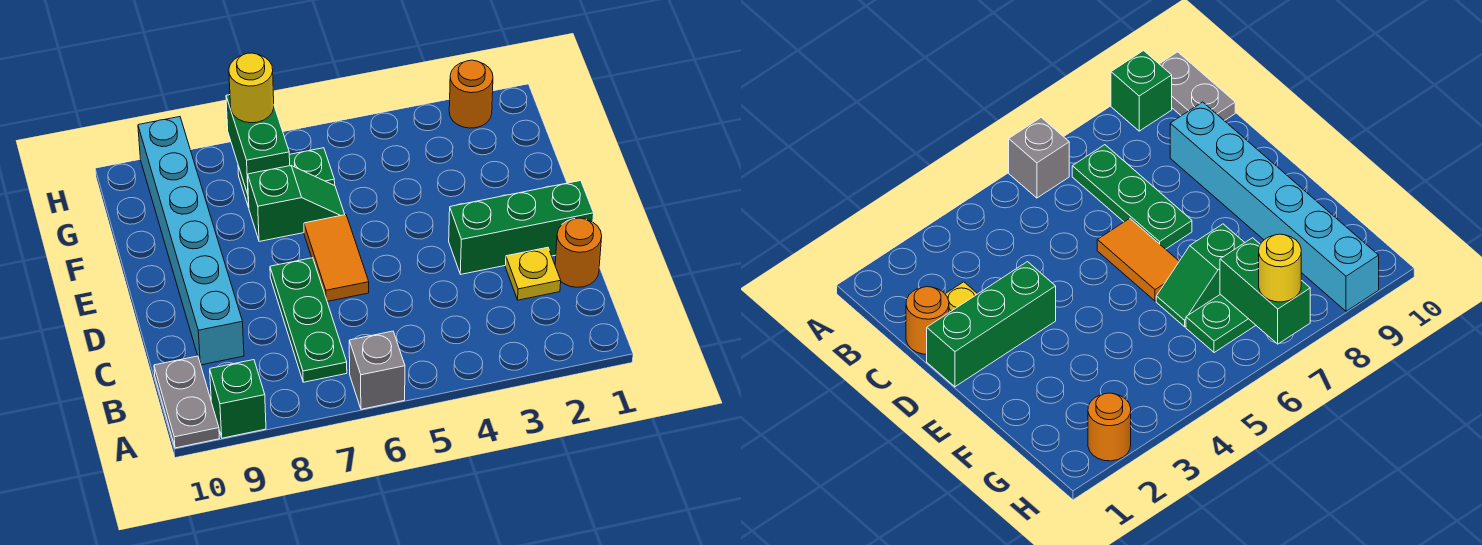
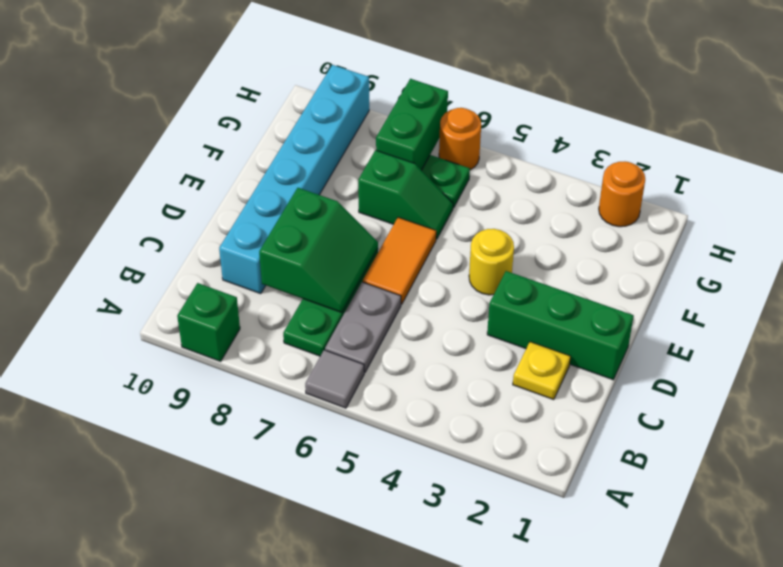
grey brick A6 level 1 -> grey tile A6 level 1
grey plate A10:B10 level 1 -> grey plate B6:C6 level 1
orange round brick C1 level 1 -> orange round brick H6 level 1
none -> green slope C7:D8 level 2 top 8
yellow round brick H7 level 3 -> yellow round brick E4 level 1

